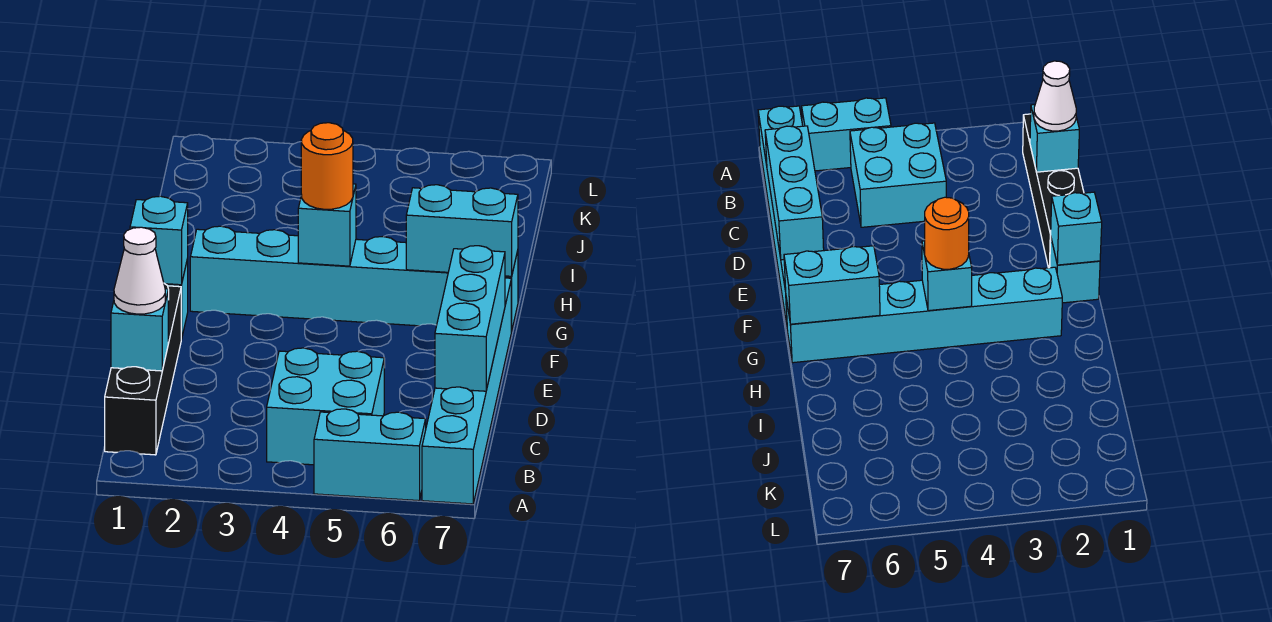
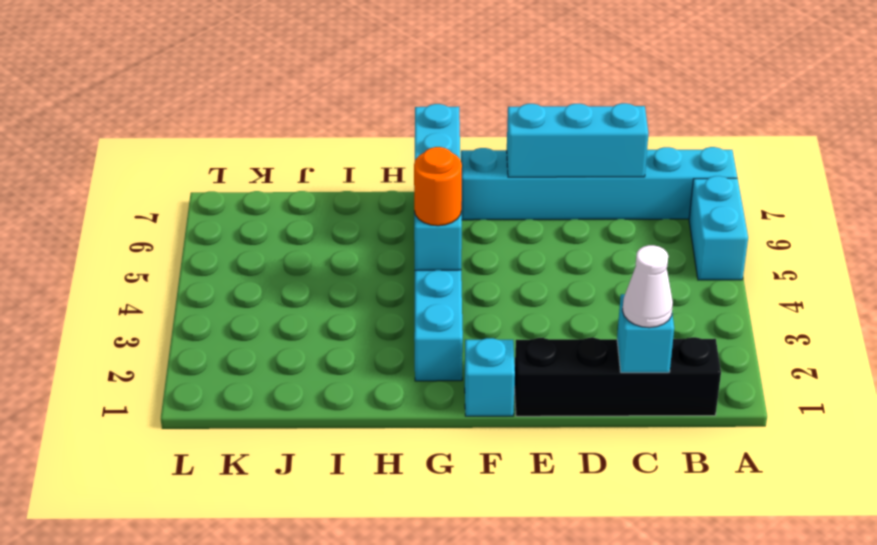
cyan brick B4:C5 level 1 -> none
cyan brick F1 level 2 -> none

